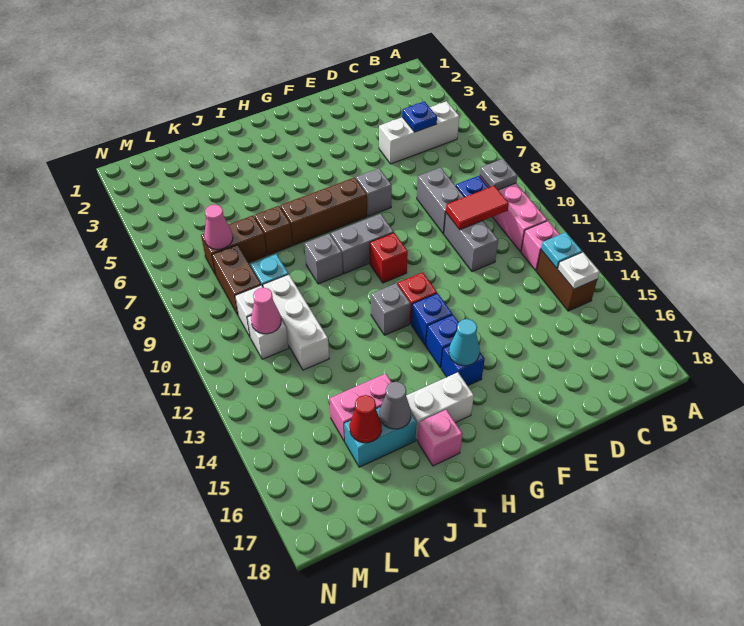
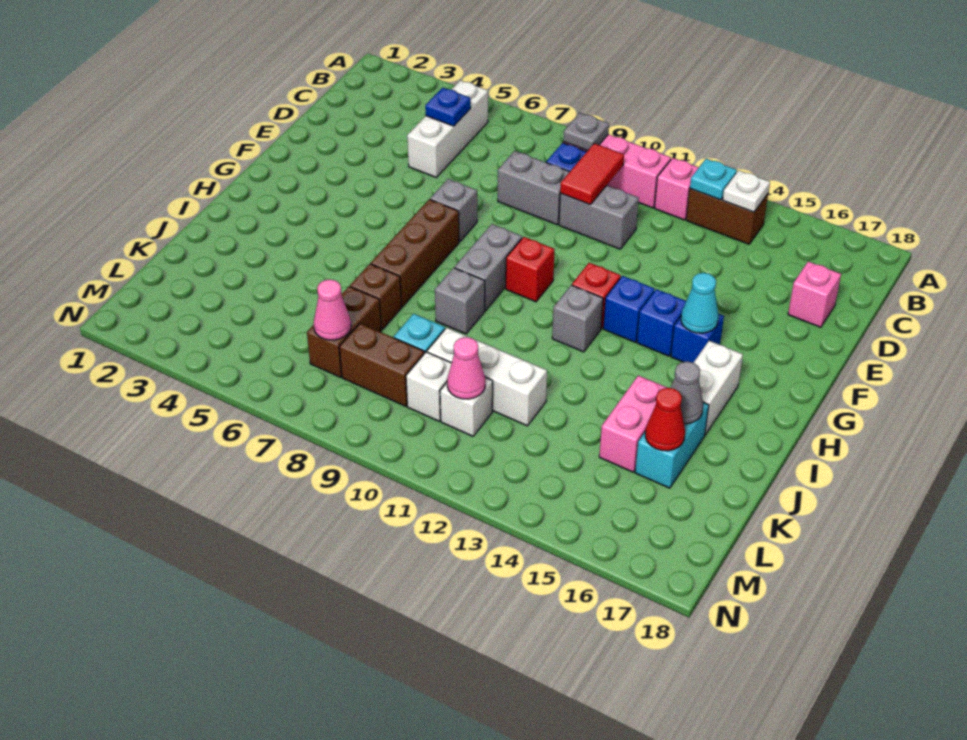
pink brick I17 level 1 -> pink brick D17 level 1

